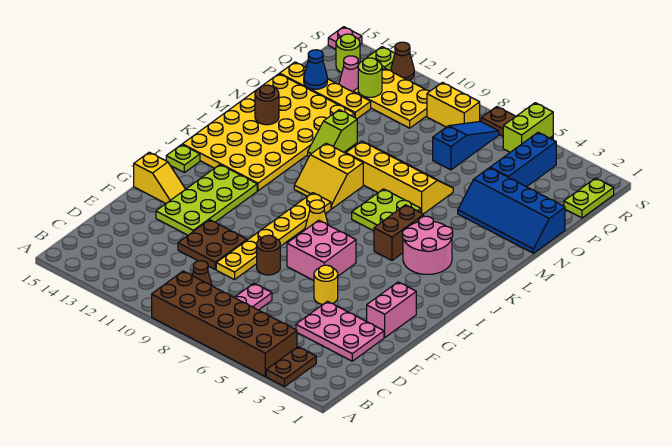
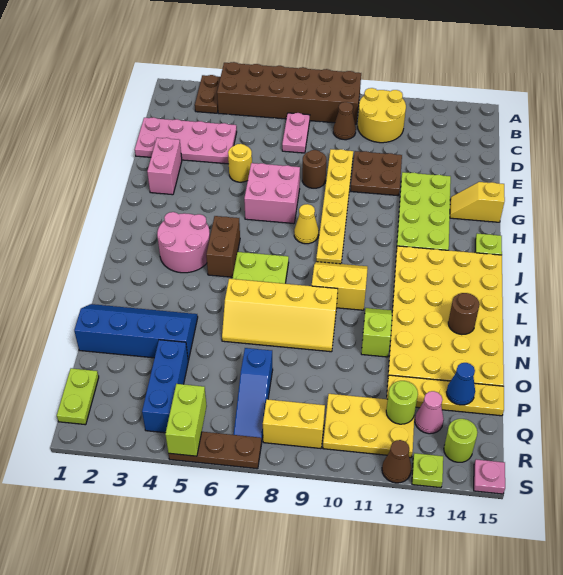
none -> yellow round brick B10:C11 level 1
pink plate D2:E4 level 1 -> pink plate D1:E4 level 1

